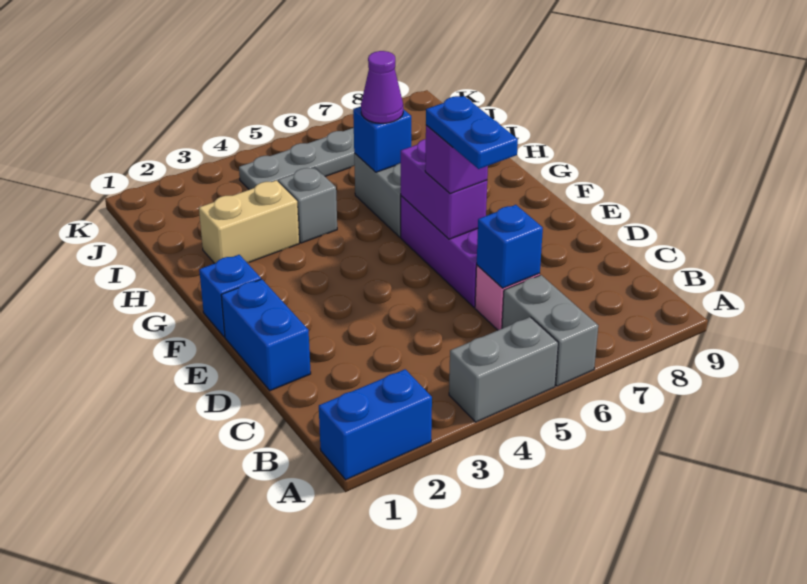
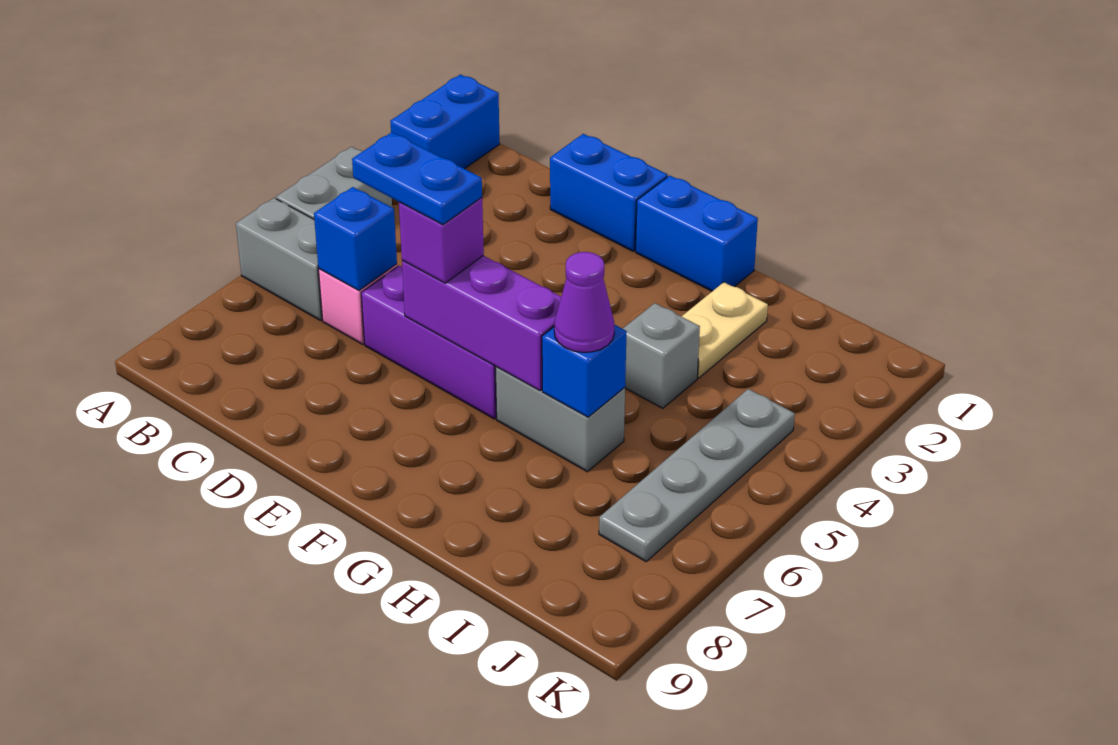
purple brick E6:F6 level 2 -> purple brick E6:G6 level 2
blue brick F1 level 1 -> blue brick F1:G1 level 1
tan brick H2:H3 level 1 -> tan plate H2:H3 level 1

